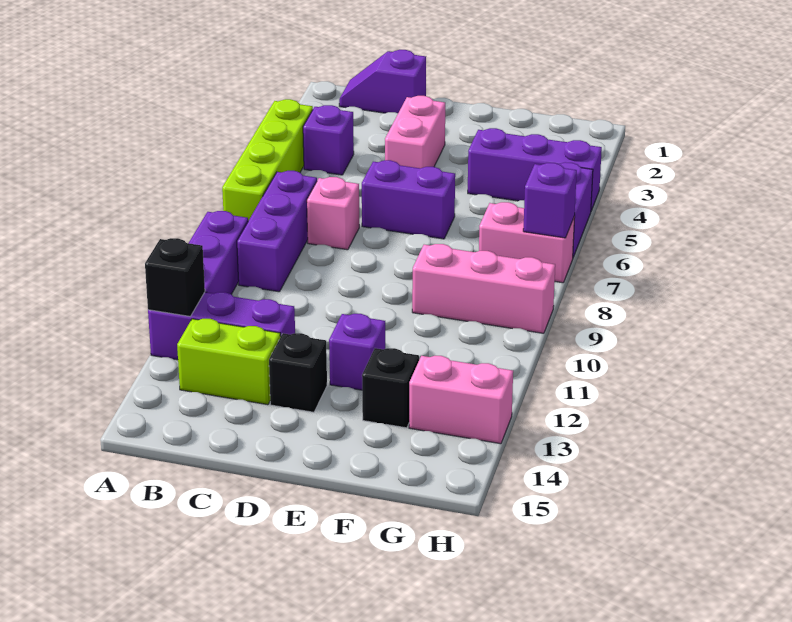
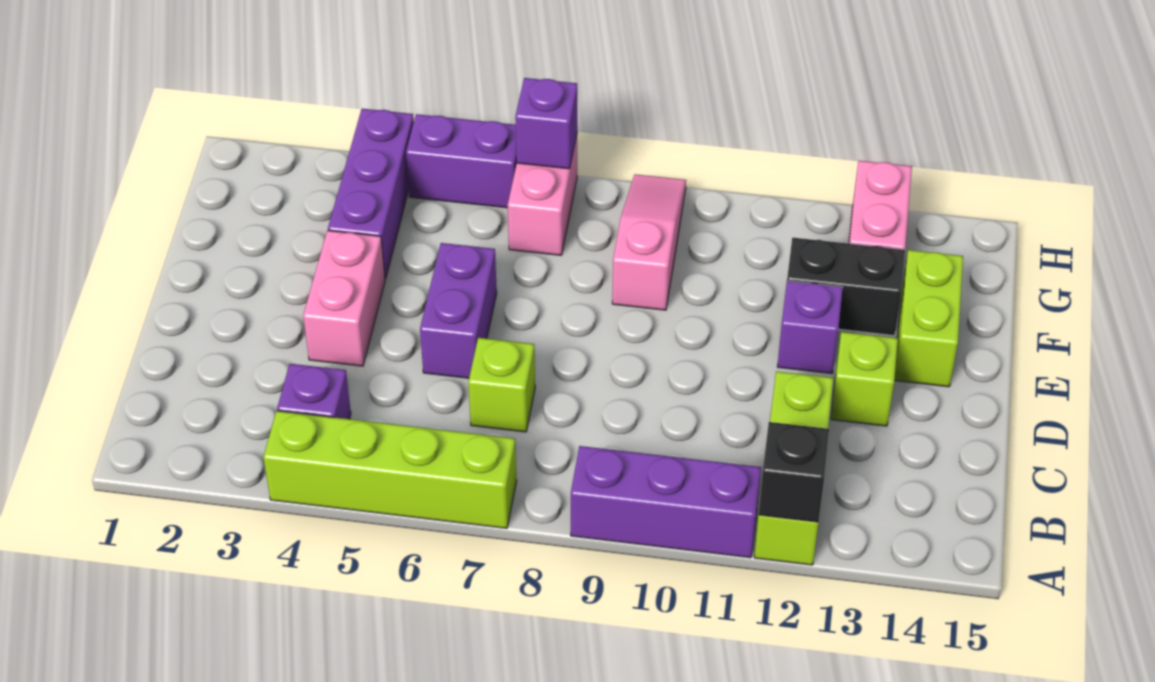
purple brick A12:C12 level 1 -> lime brick A12:C12 level 1
purple slope B1:C1 level 1 top C -> none
purple brick B7:B9 level 1 -> none
lime brick B13:C13 level 1 -> lime brick E14:F14 level 1
pink brick C7 level 1 -> lime brick C7 level 1
pink brick D3:D4 level 1 -> pink brick D4:E4 level 1
black brick D13 level 1 -> lime brick D13 level 1
pink brick F9:H9 level 1 -> pink slope F9:H9 level 1 top F
black brick F13 level 1 -> black brick F12:F13 level 1

